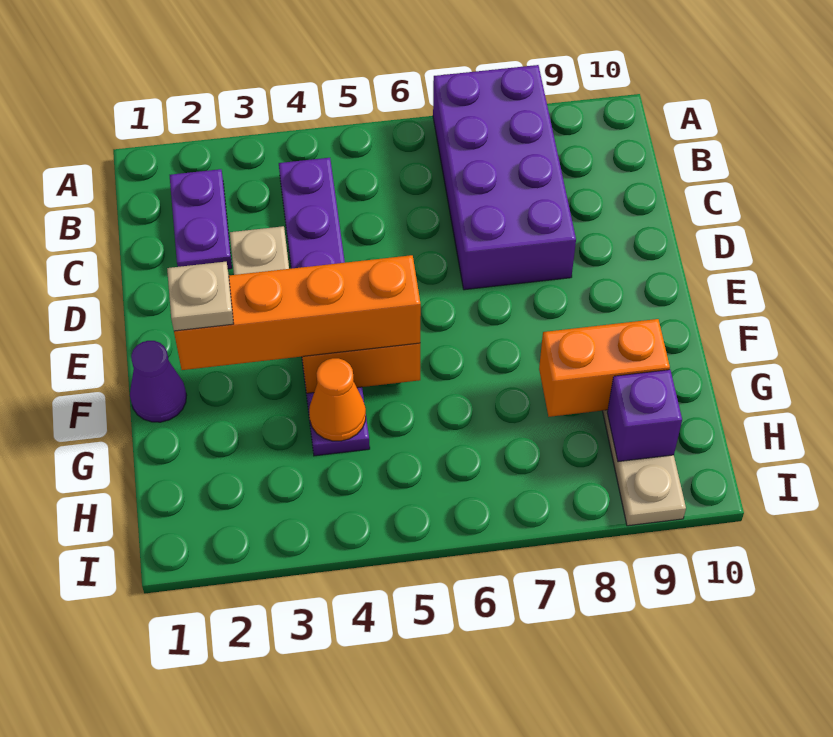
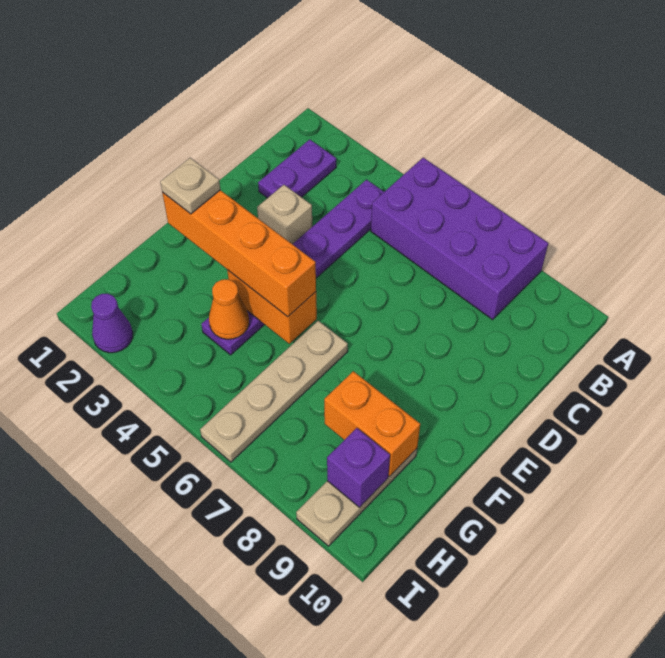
purple brick A7:D8 level 1 -> purple brick A5:B8 level 1
purple cone F1 level 1 -> purple cone I2 level 1
none -> tan plate F6:I6 level 1

